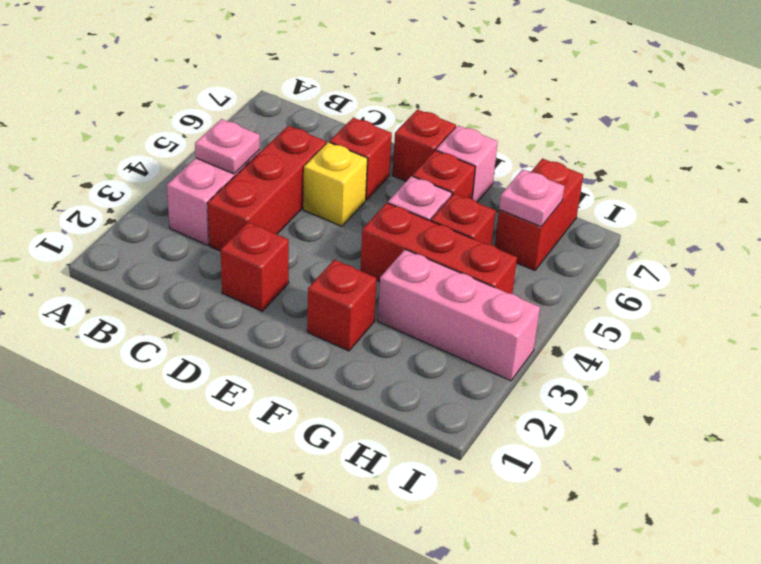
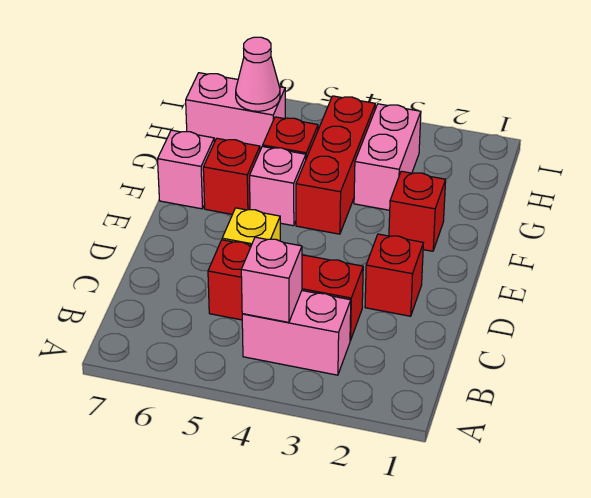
pink plate B4 level 2 -> pink brick B4 level 2
red brick D6 level 1 -> none
red brick E7 level 1 -> none
pink brick G3:I3 level 1 -> pink brick G3:H3 level 1
red brick H6:H7 level 1 -> pink brick H6:H7 level 1
pink plate H6 level 2 -> pink cone H6 level 2

